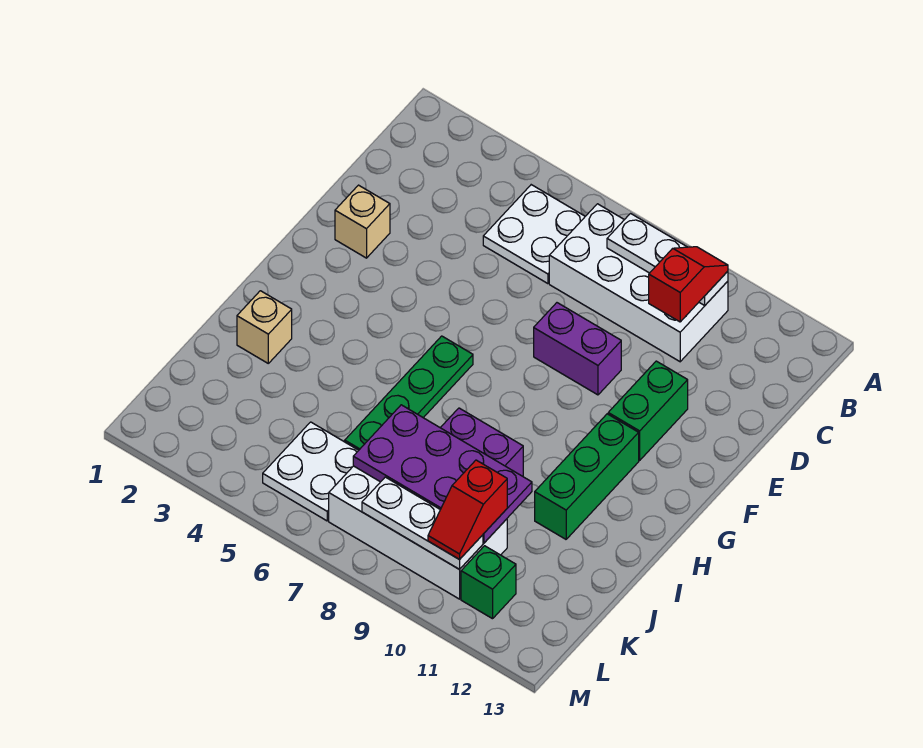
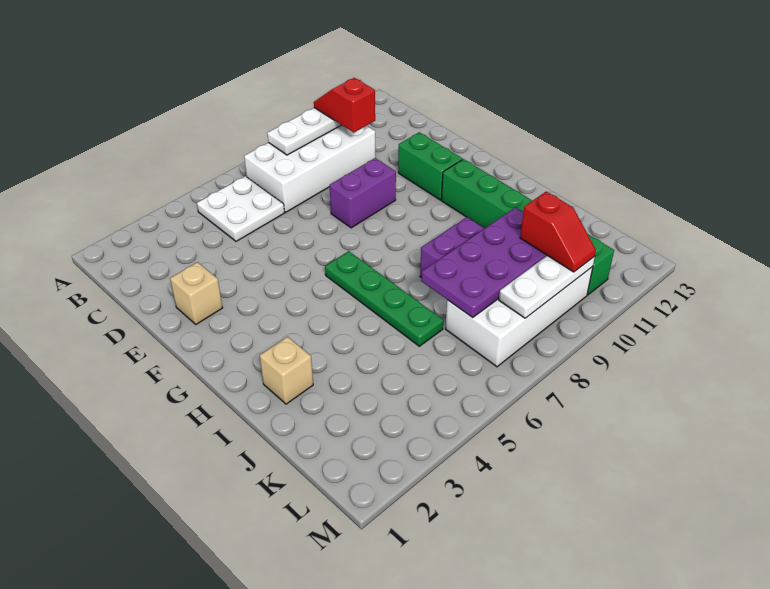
white plate K5:L6 level 1 -> none

